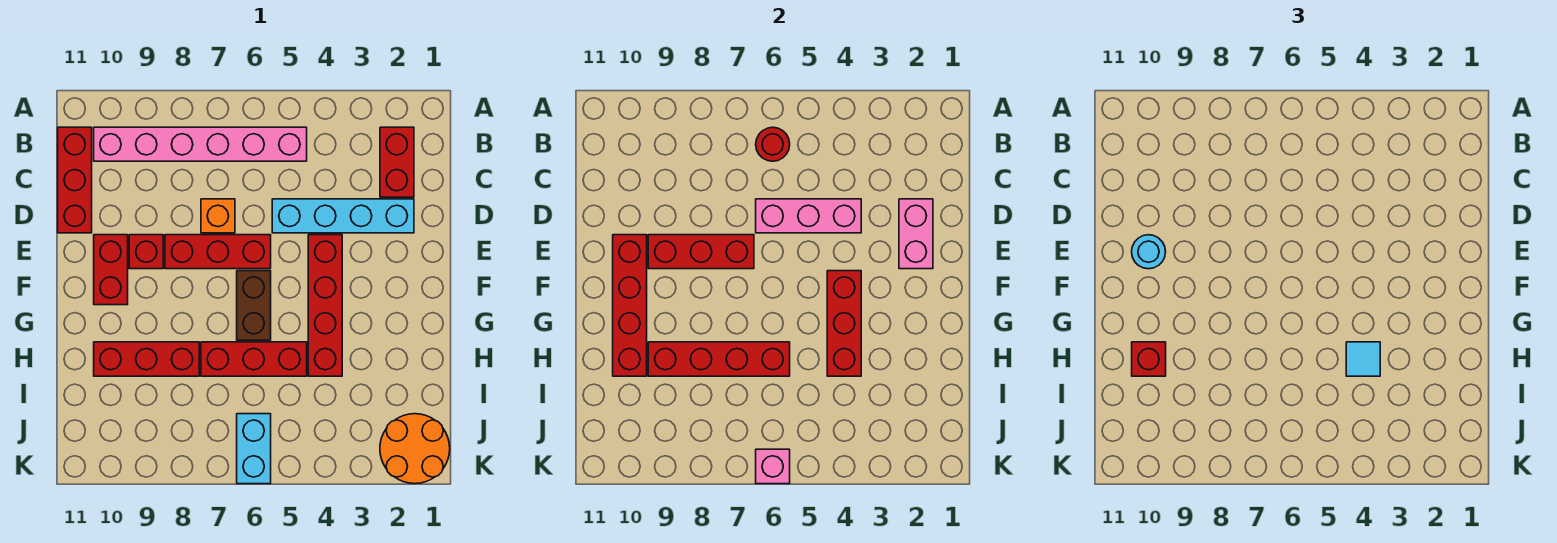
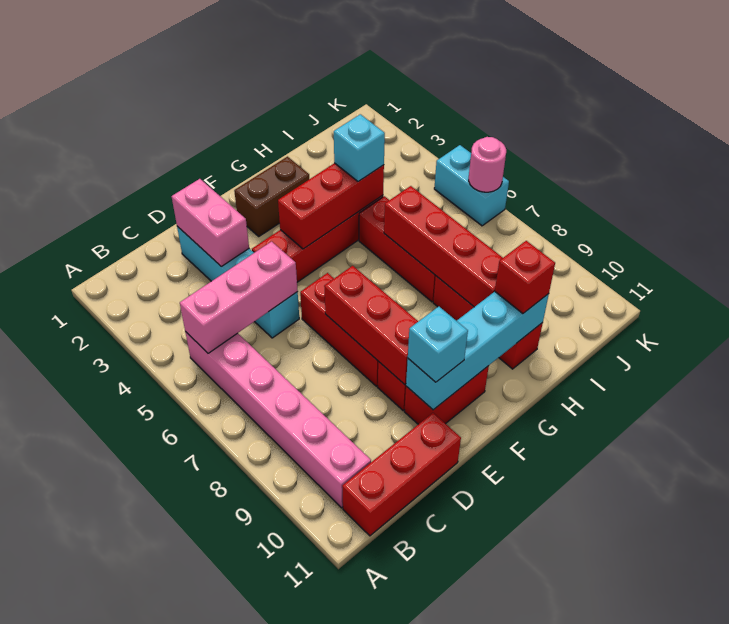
red brick B2:C2 level 1 -> none
red round brick B6 level 2 -> none
pink brick D2:E2 level 2 -> pink brick D2:D3 level 2
pink brick D4:D6 level 2 -> pink brick B5:D5 level 2
orange brick D7 level 1 -> none
red brick E10:H10 level 2 -> cyan brick E10:H10 level 2
cyan round brick E10 level 3 -> cyan brick E10 level 3
brown brick F6:G6 level 1 -> brown brick F2:G2 level 1
cyan tile H4 level 3 -> cyan brick H4 level 3
orange round brick J1:K2 level 1 -> none
cyan brick J6:K6 level 1 -> cyan brick K5:K6 level 1
pink brick K6 level 2 -> pink round brick K6 level 2

